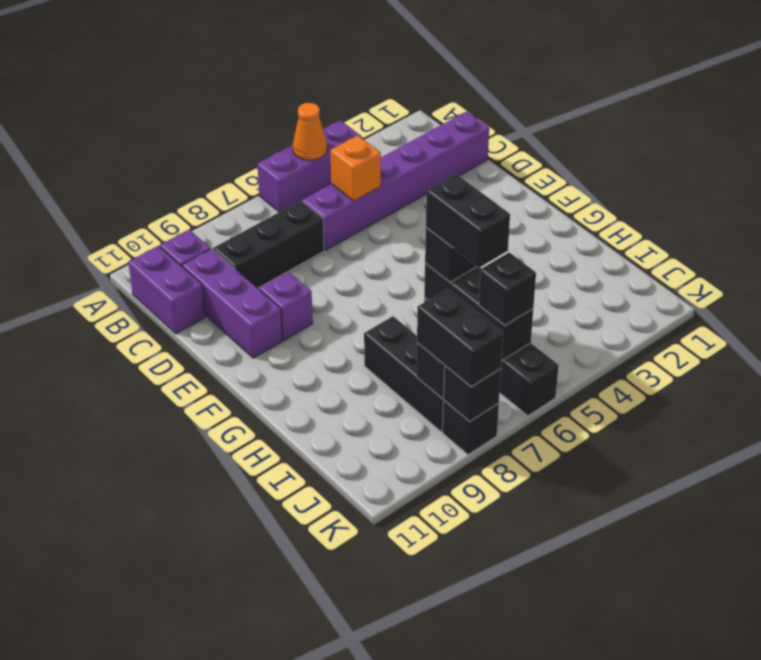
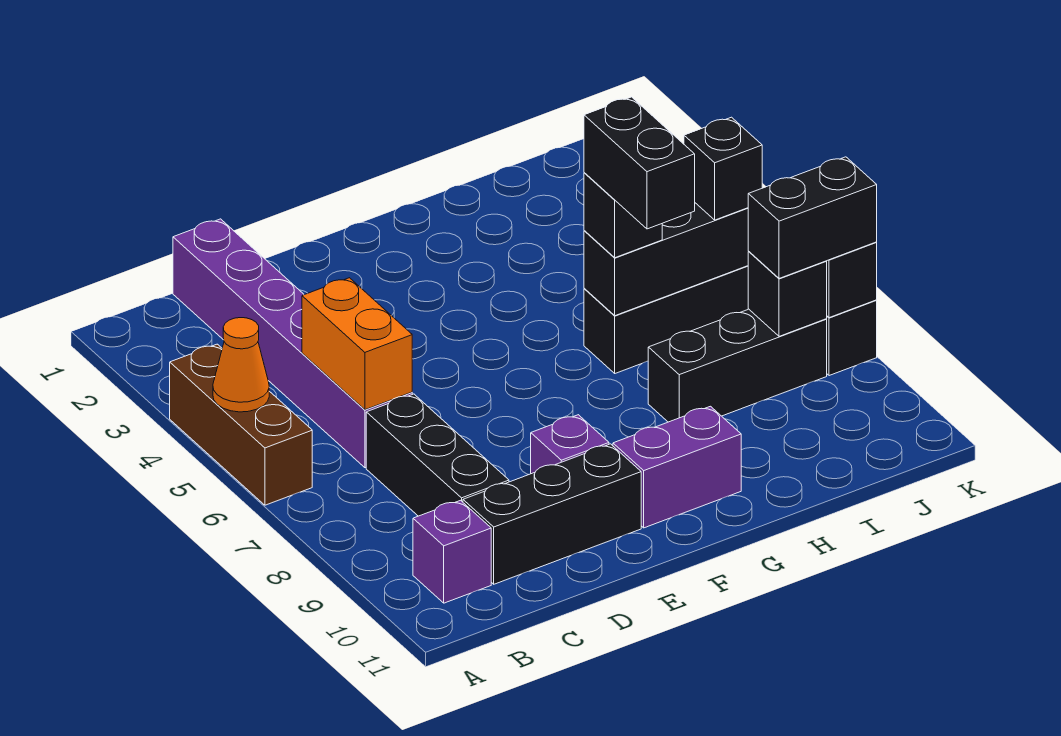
purple brick A4:A6 level 1 -> brown brick A4:A6 level 1
purple brick B11:C11 level 1 -> purple brick F10:G10 level 1
orange brick C5 level 2 -> orange brick C5:C6 level 2
purple brick C10:E10 level 1 -> black brick C10:E10 level 1
black brick H6:I6 level 4 -> black brick H6:H7 level 4

